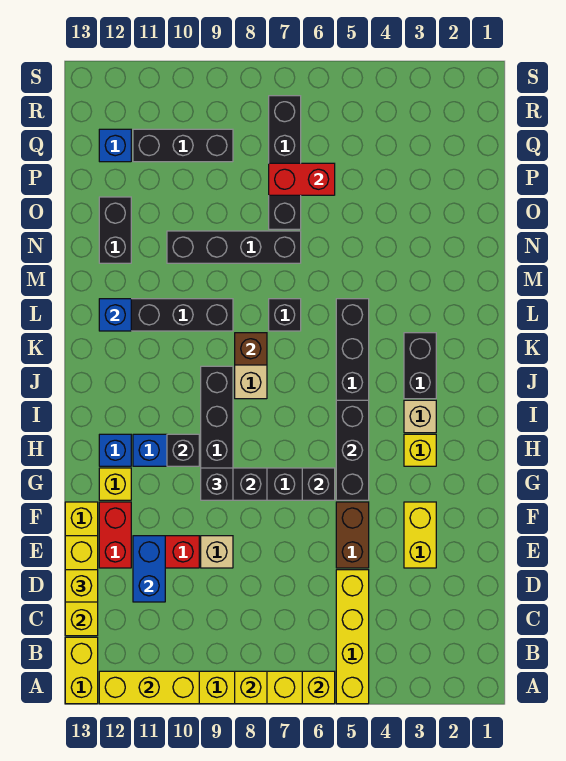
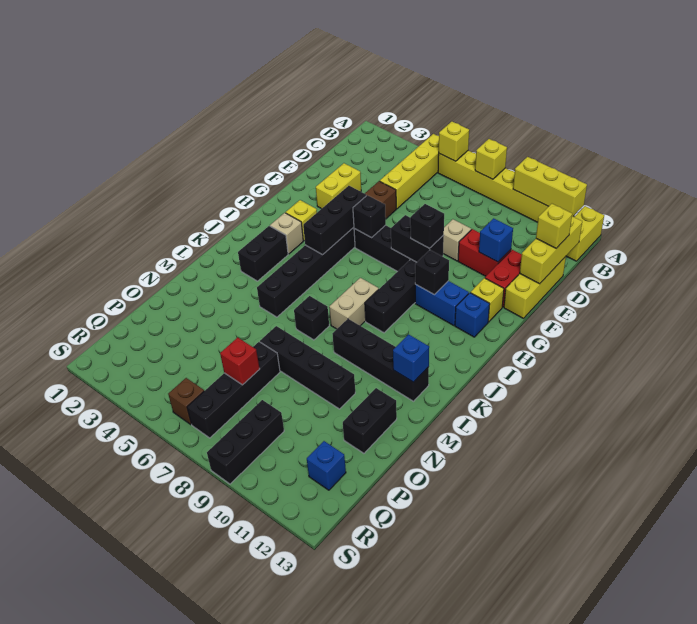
blue brick D11:E11 level 2 -> blue brick E11 level 2
brown brick K8 level 2 -> brown brick R6 level 1
red brick P6:P7 level 2 -> red brick P7 level 2
black brick Q9:Q11 level 1 -> black brick Q9:S9 level 1

